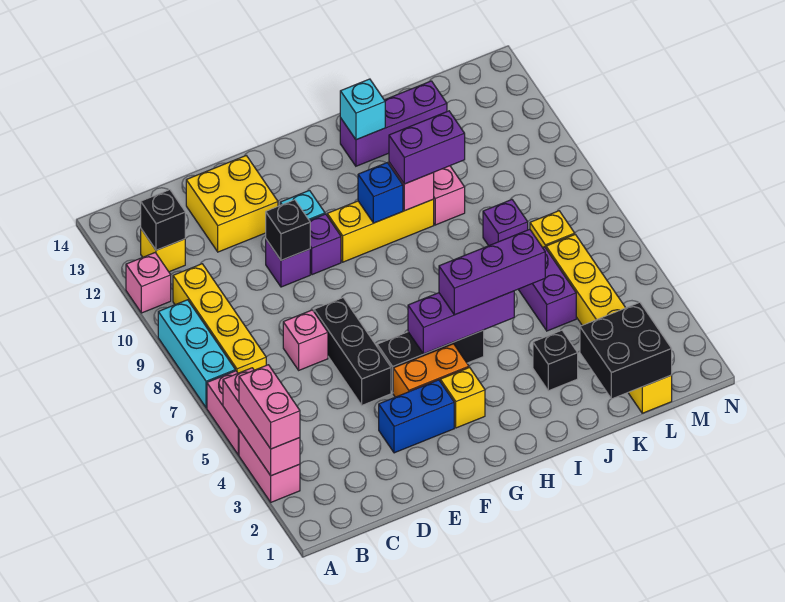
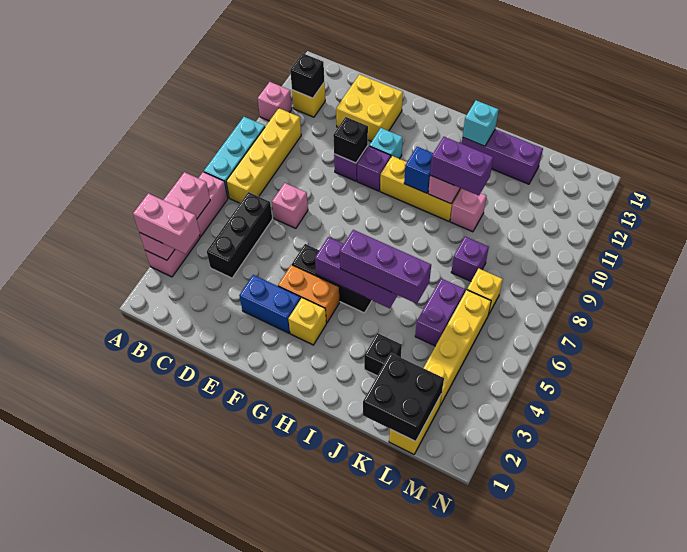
pink brick A3:A4 level 3 -> pink brick A3:B3 level 3
black brick E5:E7 level 1 -> black brick C4:C6 level 1

